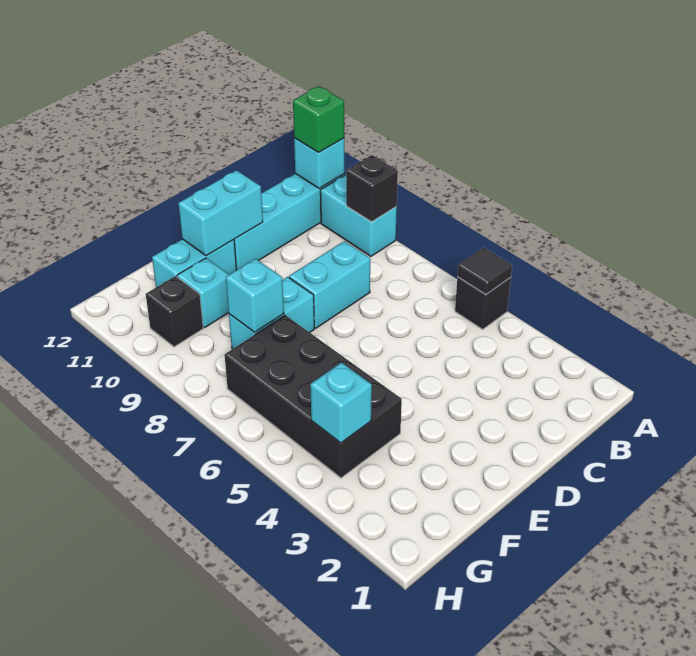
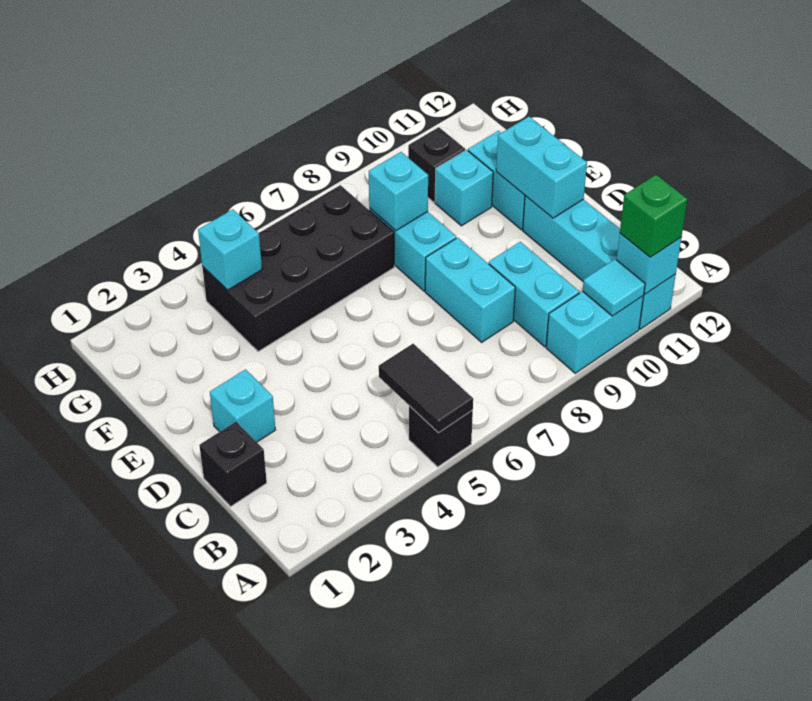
black tile A5 level 2 -> black tile A5:B5 level 2
black brick A9 level 2 -> black brick C1 level 1
none -> cyan tile A10 level 2
none -> cyan brick B9:C9 level 1
none -> cyan brick D2 level 1

